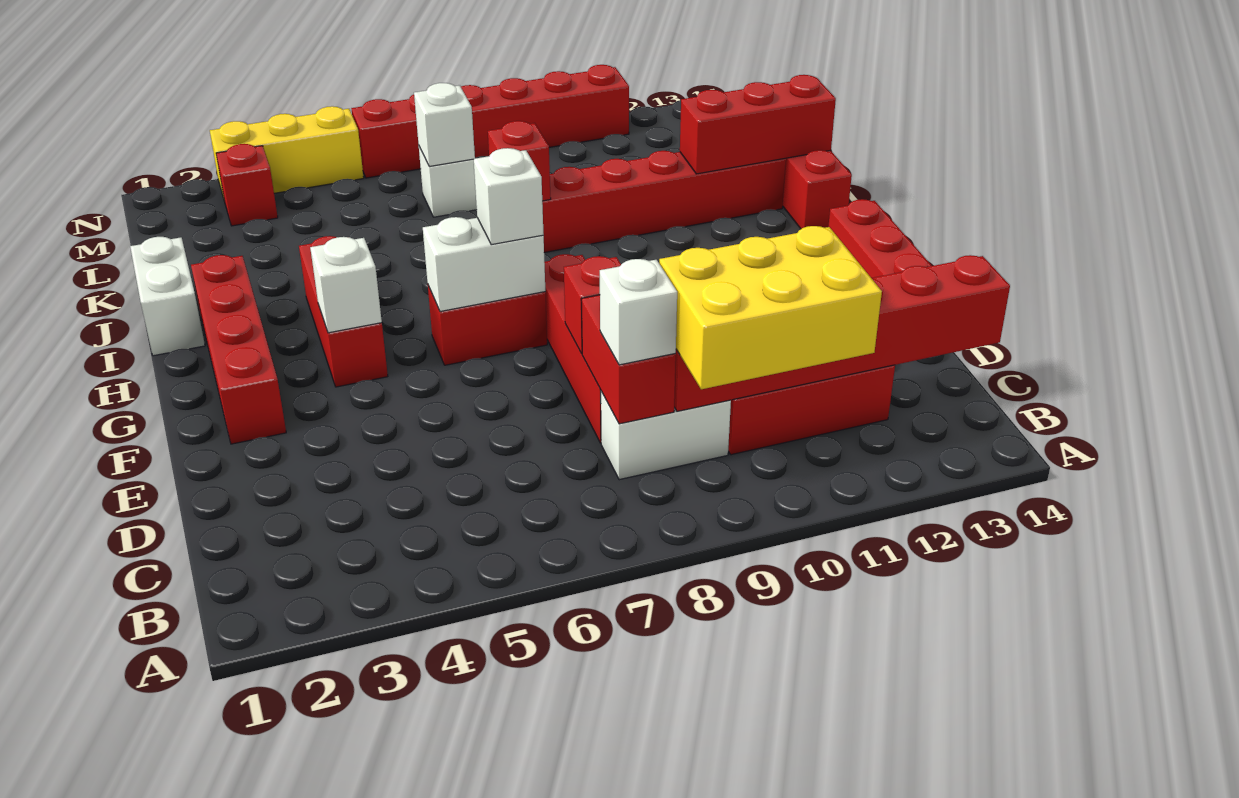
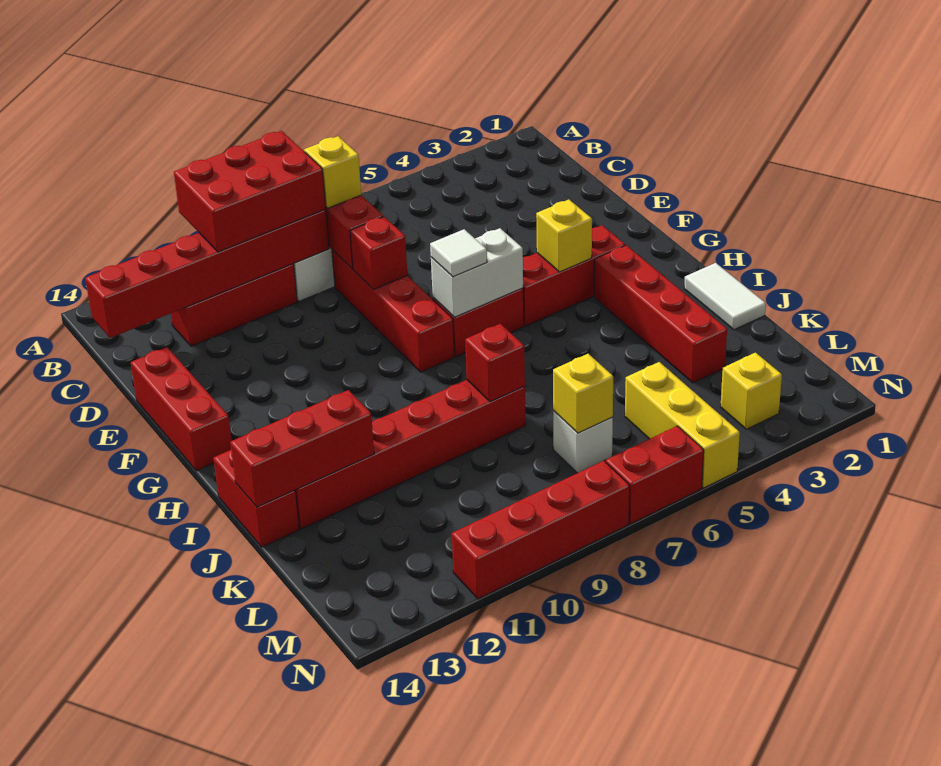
yellow brick B9:C11 level 3 -> red brick B9:C11 level 3
white brick C8 level 3 -> yellow brick C8 level 3
red brick F2:I2 level 1 -> red brick H3:K3 level 1
red brick G4:I4 level 1 -> red brick G3:G5 level 1
white brick G4 level 2 -> yellow brick G4 level 2
white brick G7 level 3 -> white tile G7 level 3
white brick I1:J1 level 1 -> white tile I1:J1 level 1
white brick L7 level 2 -> yellow brick L7 level 2
red brick M3 level 1 -> yellow brick M3 level 1
yellow brick N3:N5 level 1 -> yellow brick L5:N5 level 1

